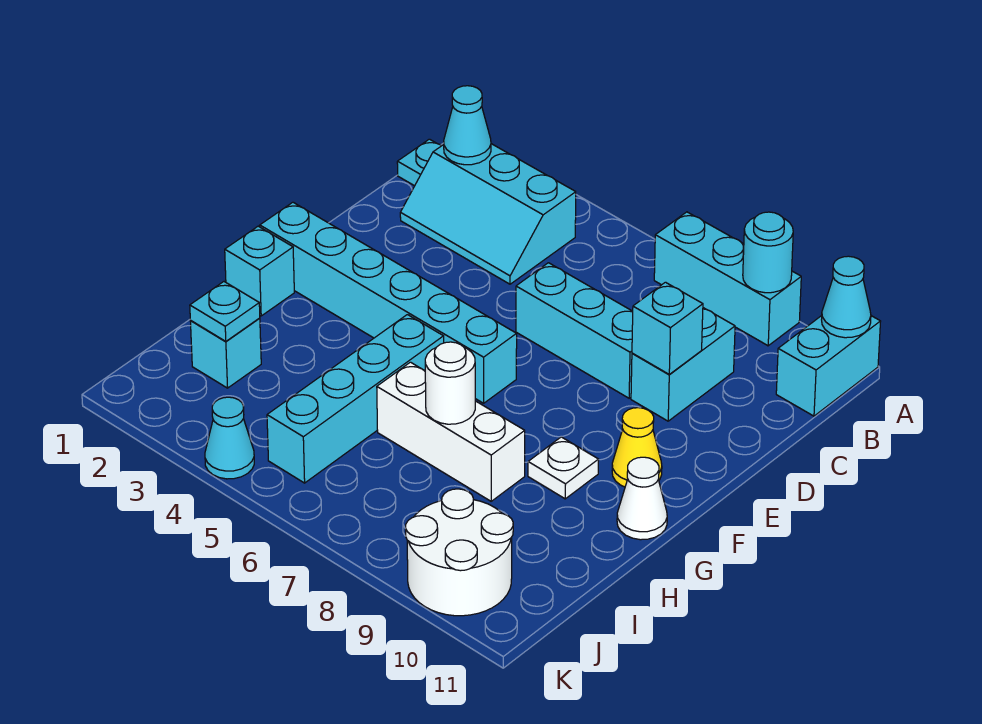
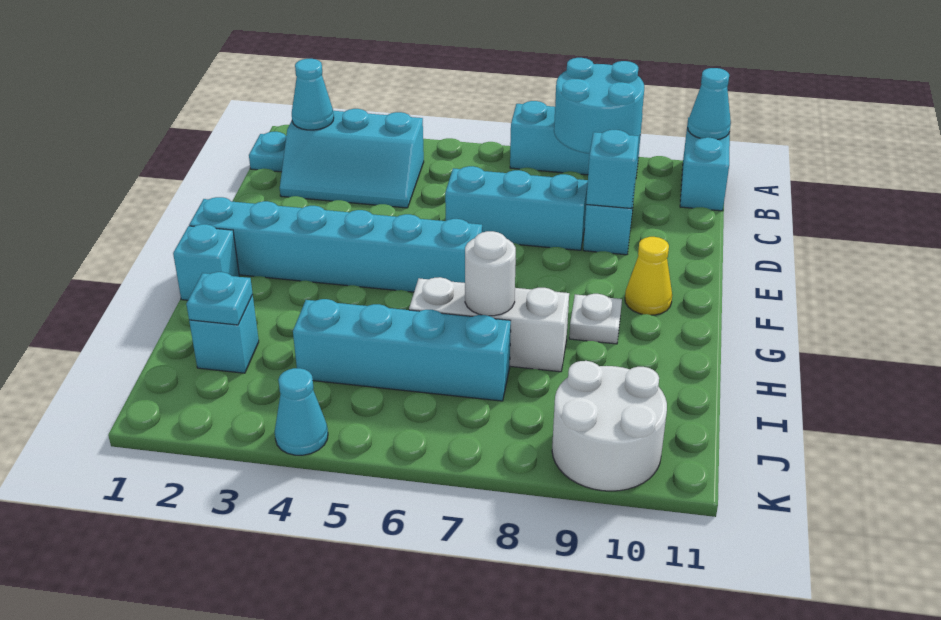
cyan round brick A9 level 2 -> cyan round brick A8:B9 level 2
cyan brick G5:J5 level 1 -> cyan brick I4:I7 level 1
white cone G11 level 1 -> none

